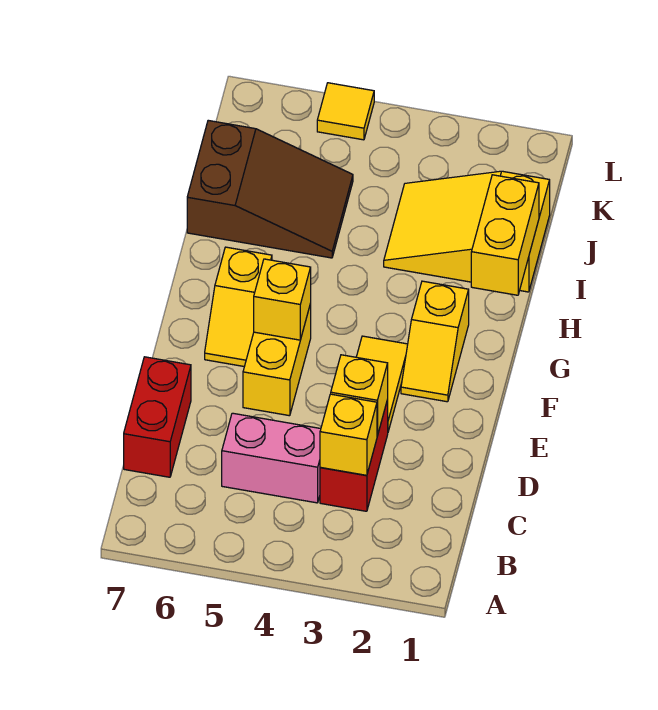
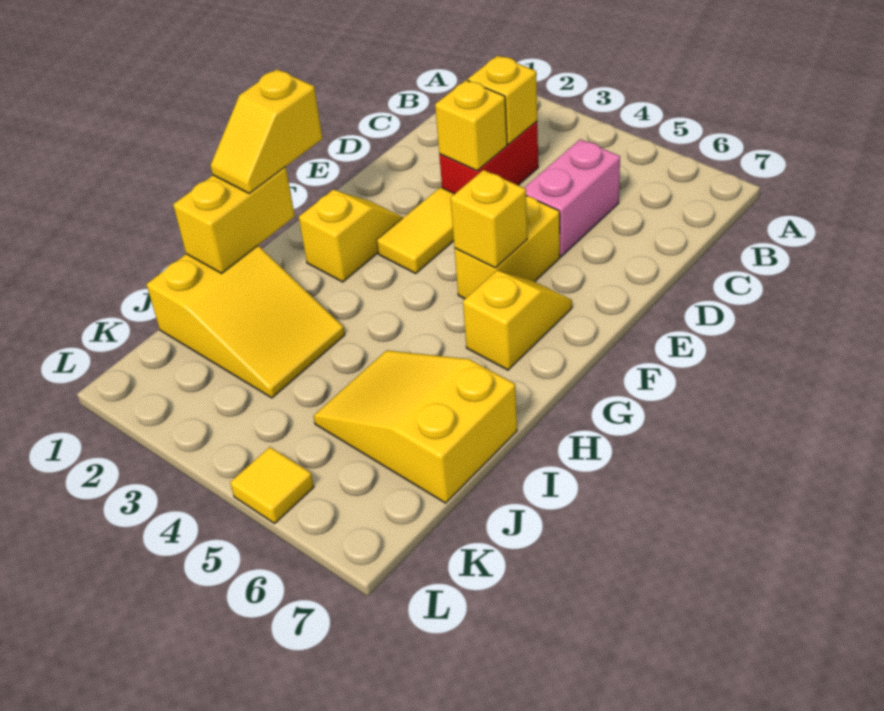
pink brick C4:C5 level 1 -> pink brick C5:D5 level 1
red brick C7:D7 level 1 -> none
none -> yellow slope G1:H1 level 3 top G
brown slope I5:J7 level 1 top 7 -> yellow slope I5:J7 level 1 top 7

